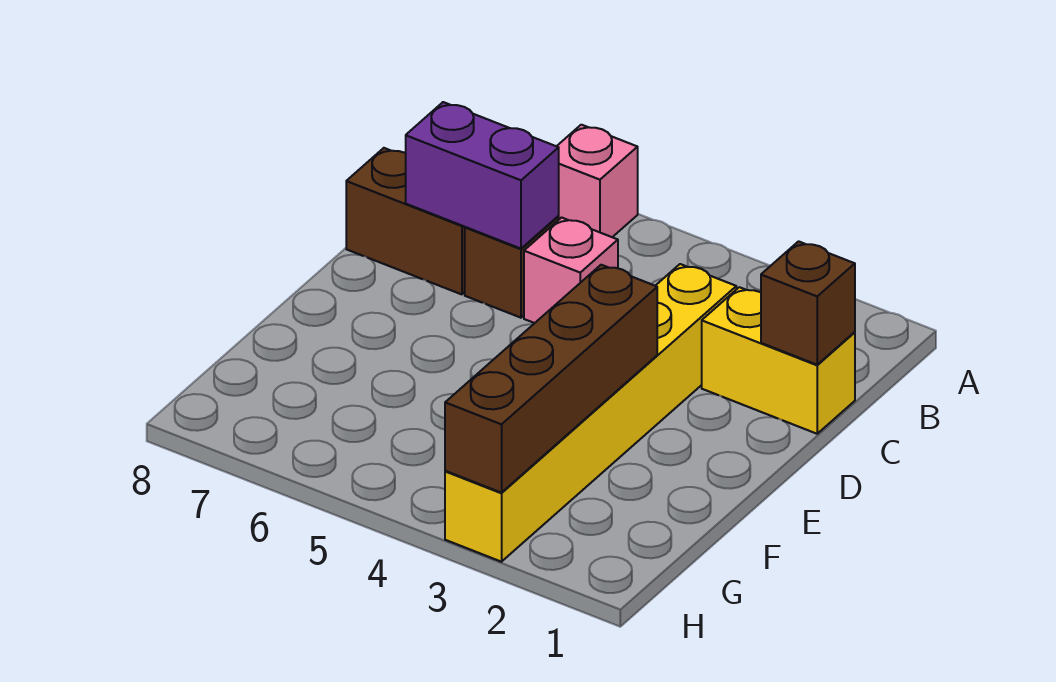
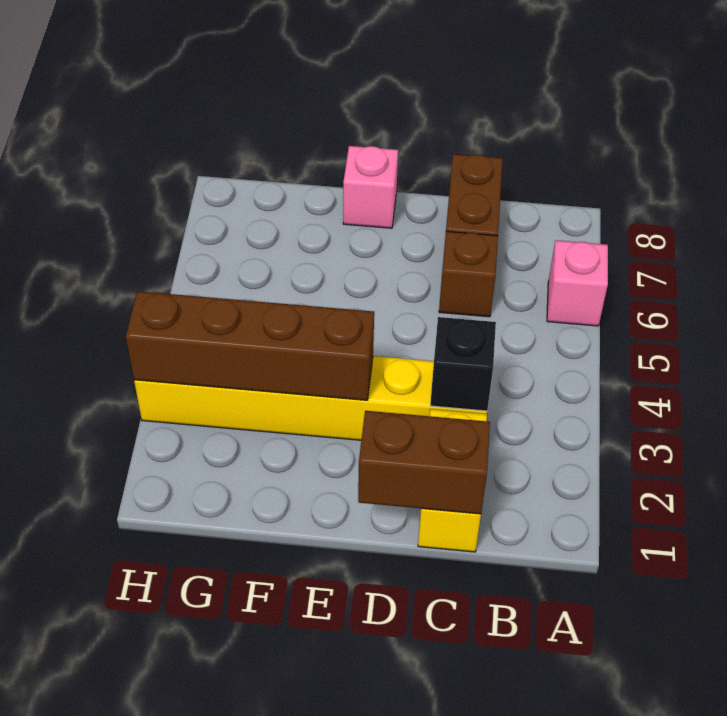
brown brick C1 level 2 -> brown brick C1:D1 level 2
none -> black brick C3 level 2
pink brick C5 level 1 -> pink brick E8 level 1
purple brick C6:C7 level 2 -> none

